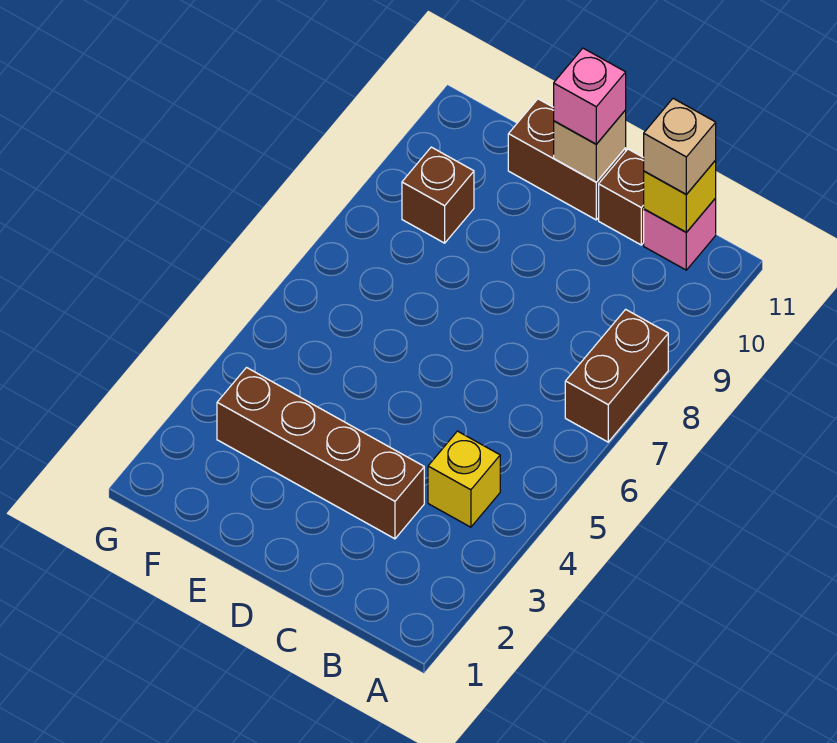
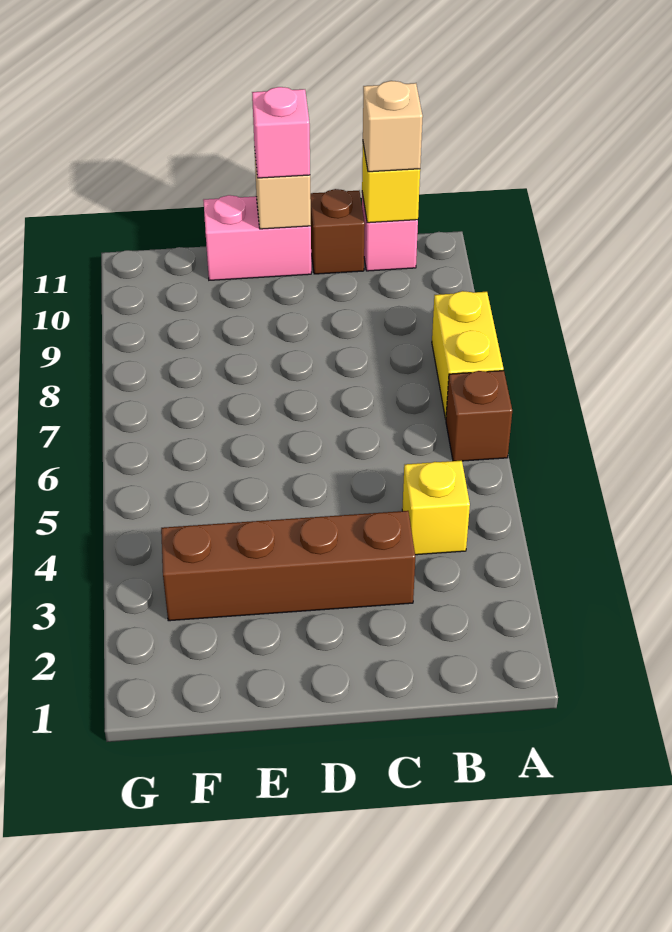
brown brick A7:A8 level 1 -> yellow brick A7:A8 level 1
brown brick D11:E11 level 1 -> pink brick D11:E11 level 1
brown brick F9 level 1 -> brown brick A6 level 1

